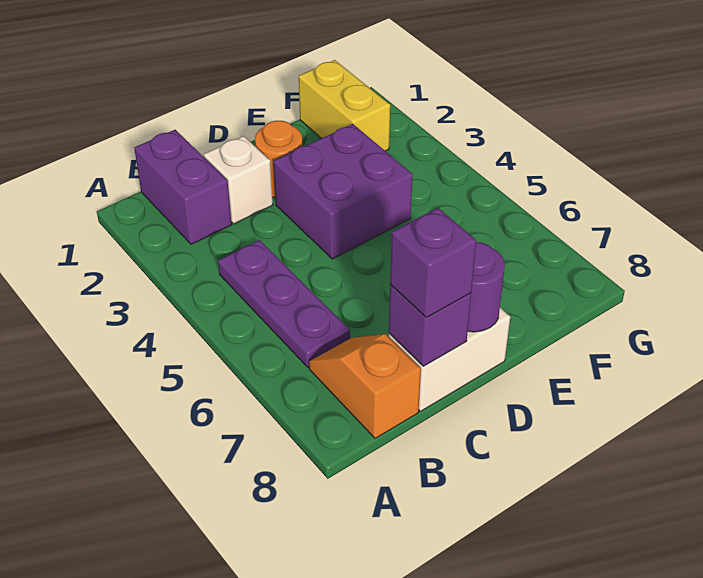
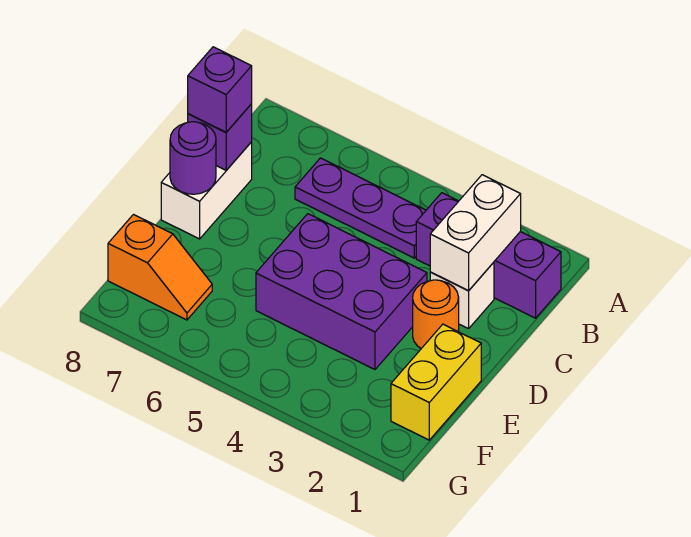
purple brick B1:B2 level 1 -> purple brick B1:B3 level 1
none -> white brick B2:C2 level 2
orange slope B7:B8 level 1 top 8 -> orange slope F7:F8 level 1 top 8
purple brick D3:E4 level 1 -> purple brick D3:E5 level 1
yellow brick F1:F2 level 1 -> yellow brick E1:F1 level 1

